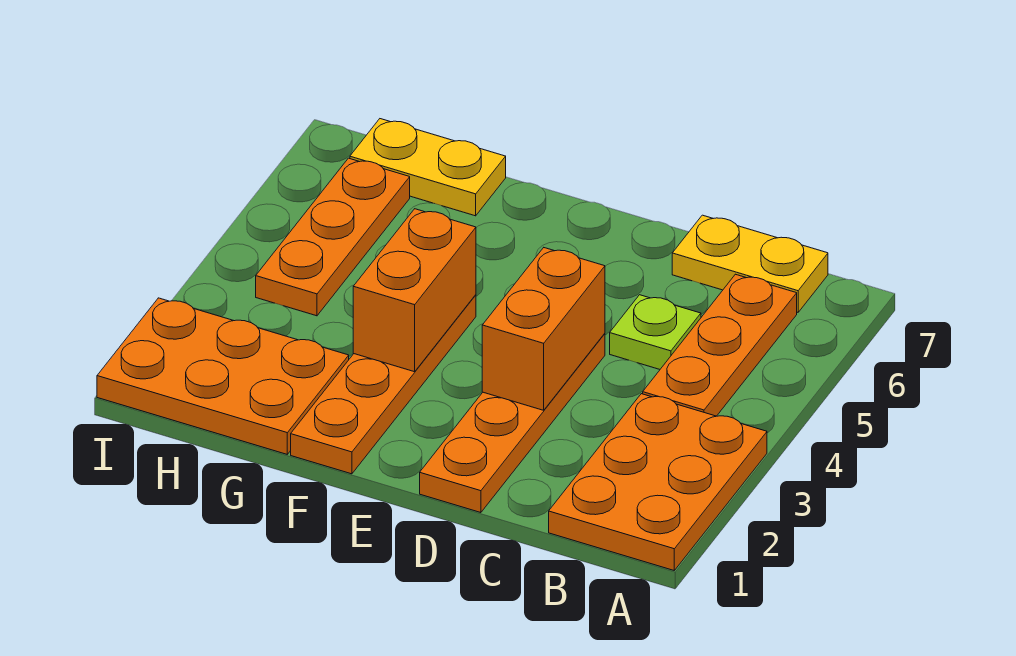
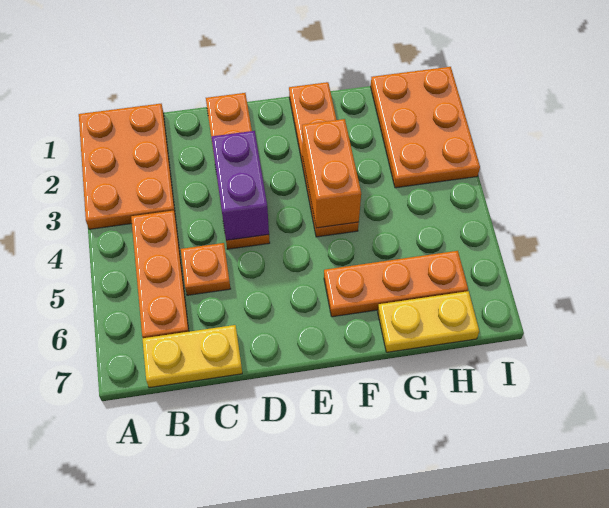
lime plate C5 level 1 -> orange plate C5 level 1
orange brick D3:D4 level 2 -> purple brick D3:D4 level 2
orange plate G1:I2 level 1 -> orange plate H1:I3 level 1
orange plate H4:H6 level 1 -> orange plate F6:H6 level 1

